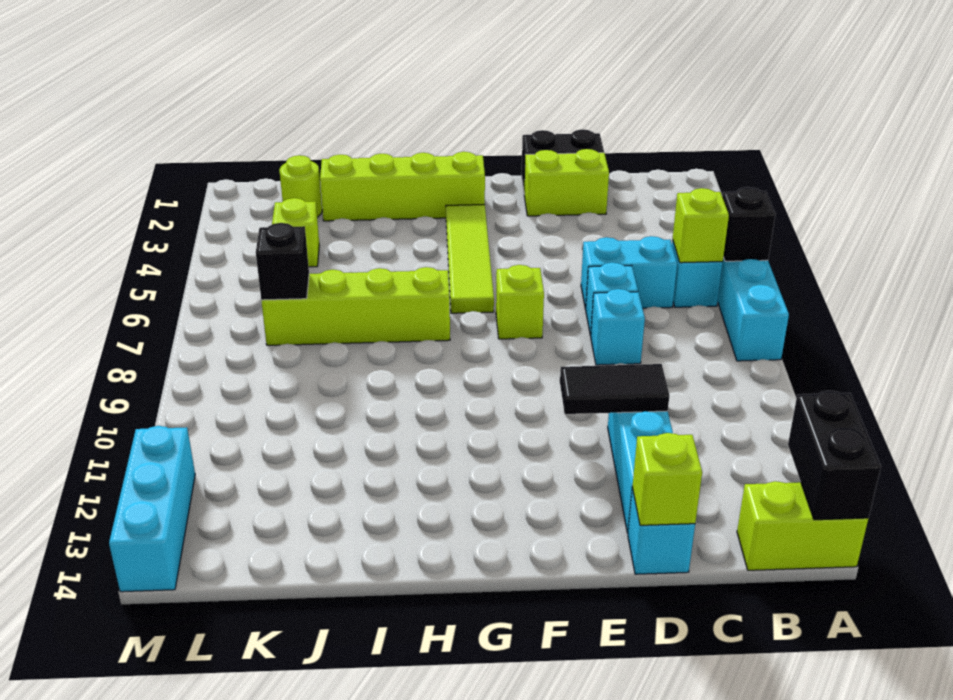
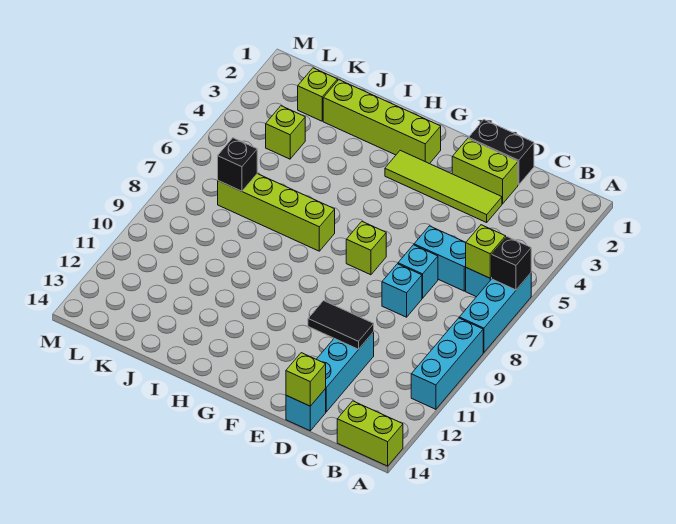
black brick A13:A14 level 2 -> none
lime tile G3:G6 level 1 -> lime tile D3:G3 level 1
lime round brick K2 level 1 -> lime brick K2 level 1
cyan brick M12:M14 level 1 -> cyan brick A9:A11 level 1

